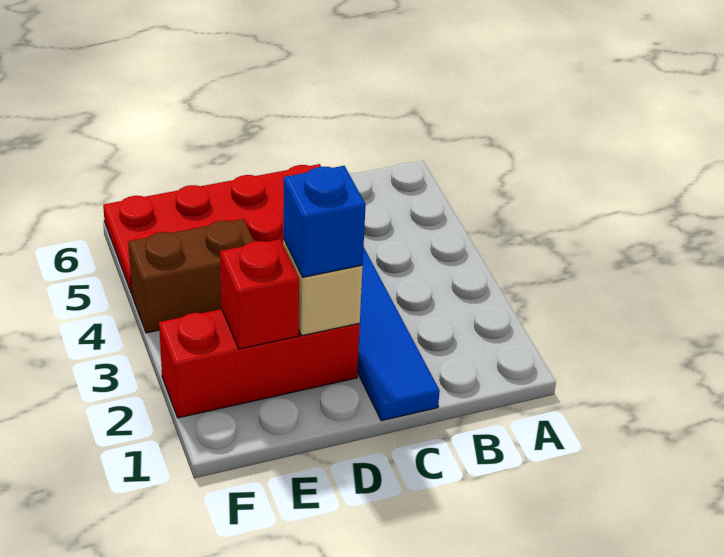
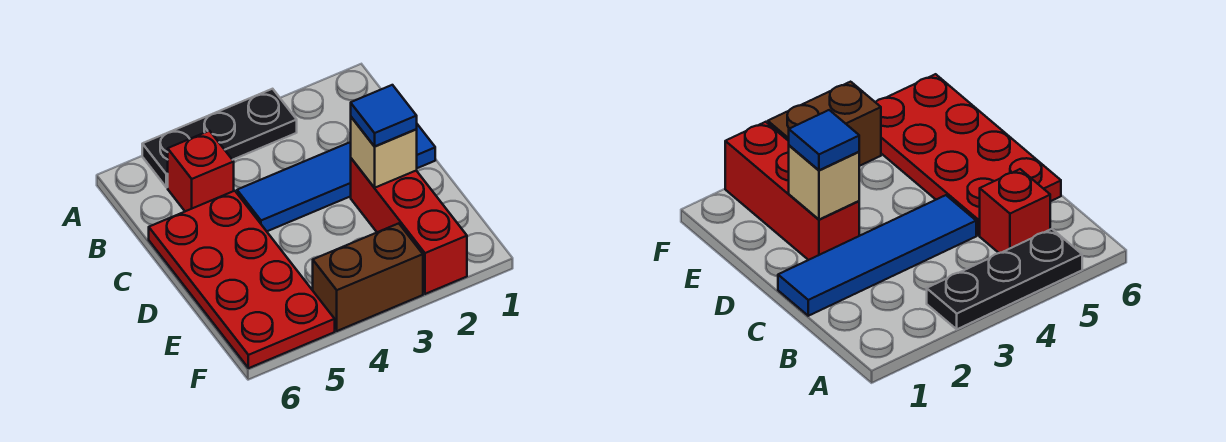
none -> black plate A3:A5 level 1
blue brick D2 level 3 -> blue tile D2 level 3
red brick E2 level 2 -> red brick B5 level 1
brown brick E4:F4 level 1 -> brown brick F3:F4 level 1

